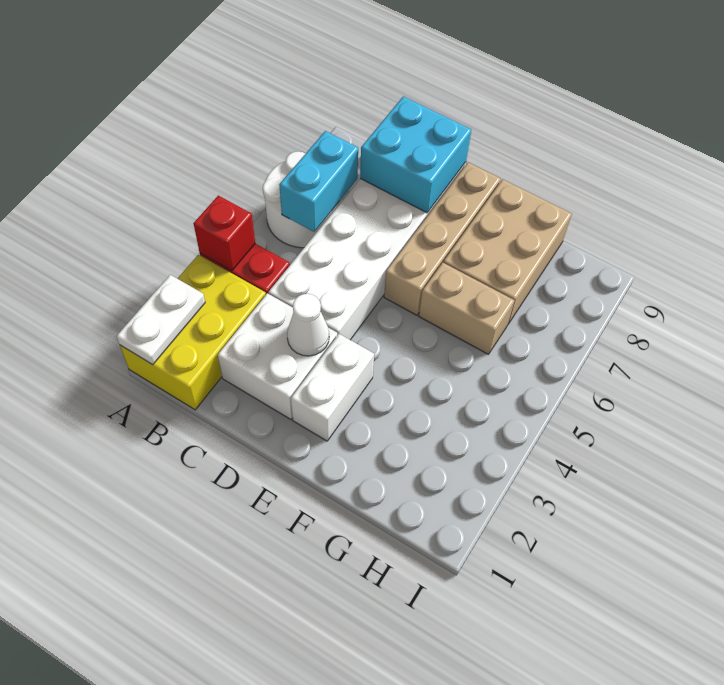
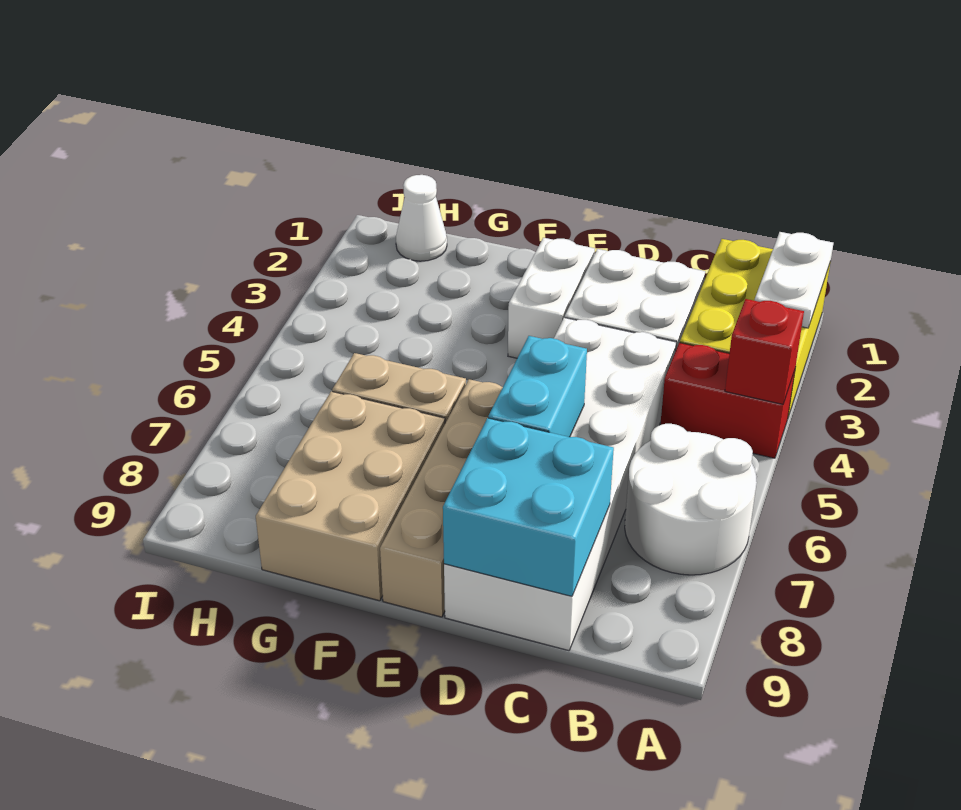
cyan brick B6:B7 level 2 -> cyan brick D6:D7 level 2
white cone D3 level 2 -> white cone H1 level 1

